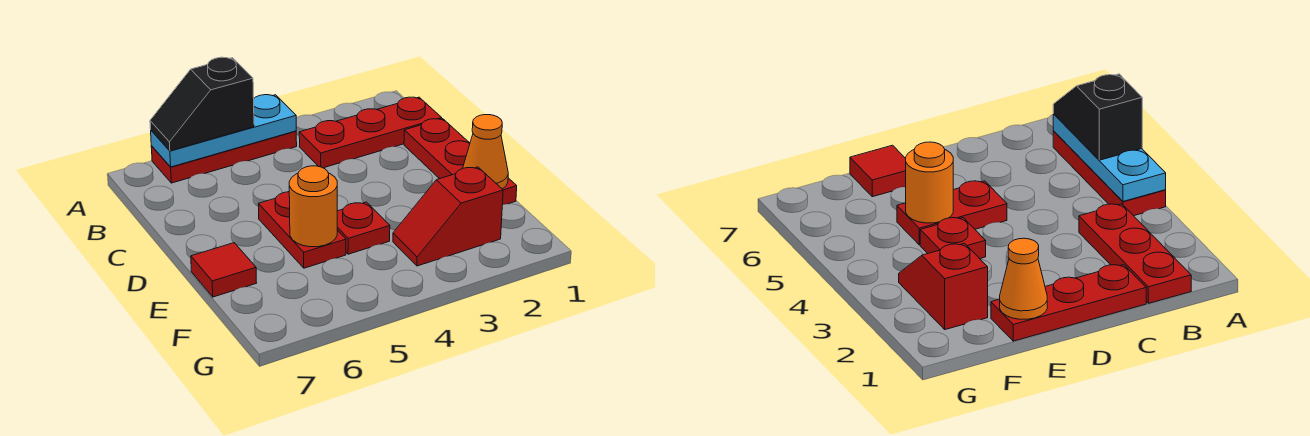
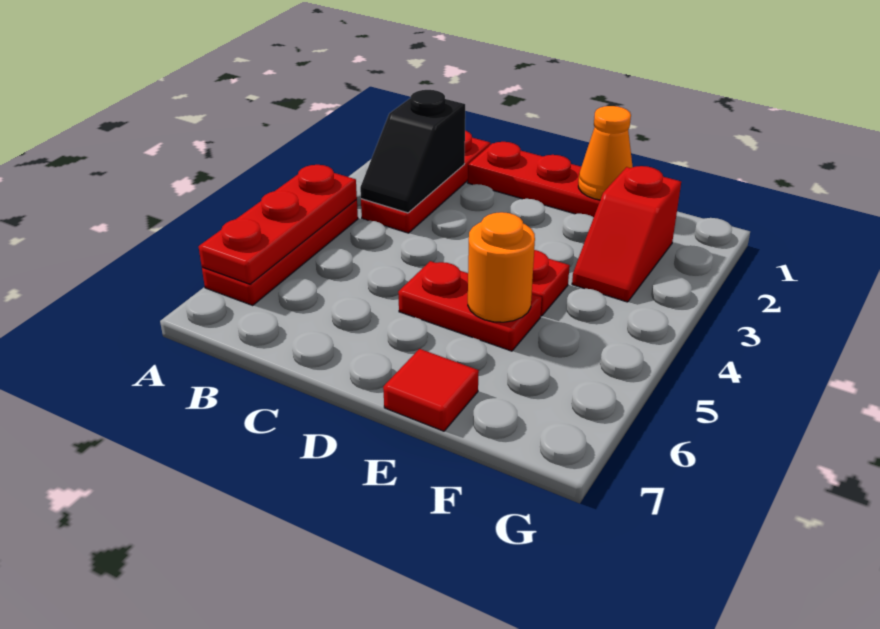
cyan plate A4:A6 level 2 -> red plate A4:A6 level 2
black slope A5:A6 level 3 top 5 -> black slope B2:B3 level 2 top 2

